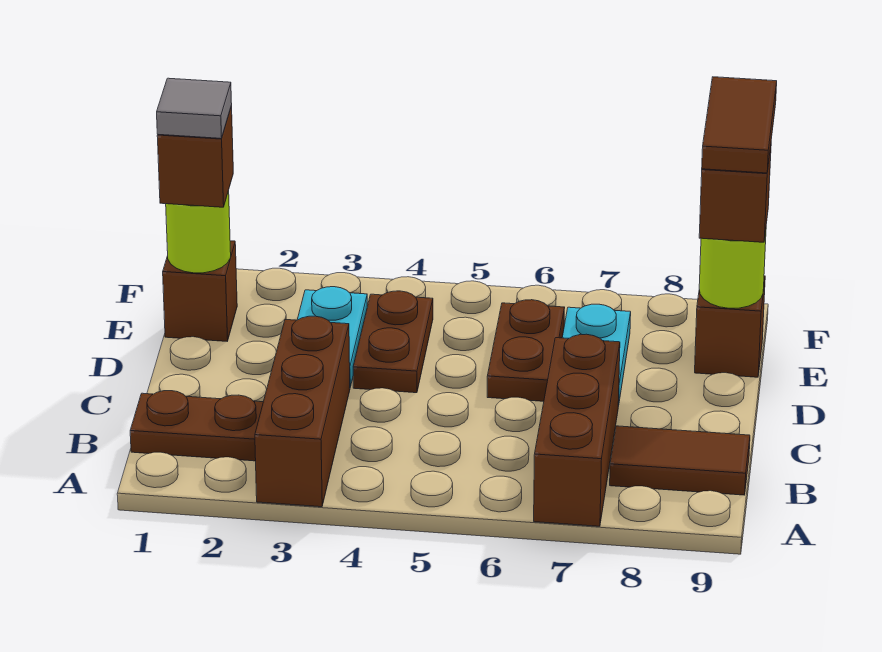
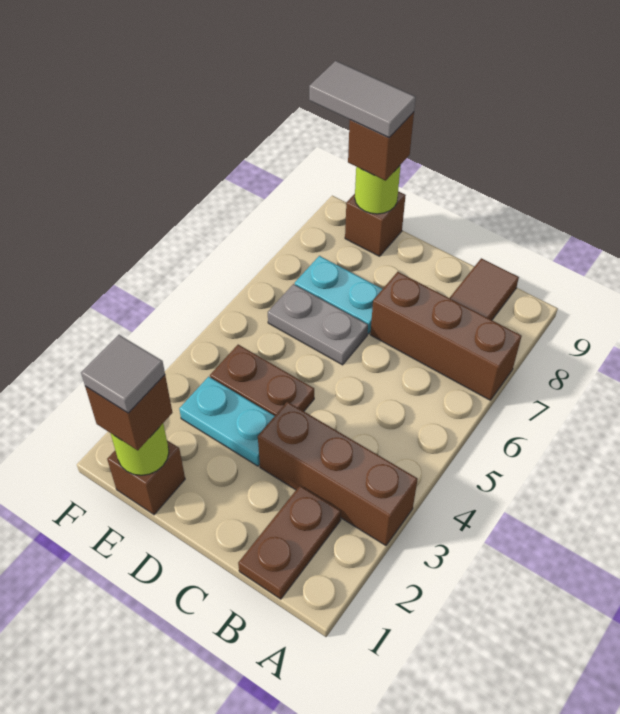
brown plate D6:E6 level 1 -> grey plate D6:E6 level 1
brown tile E9:F9 level 4 -> grey tile E9:F9 level 4

